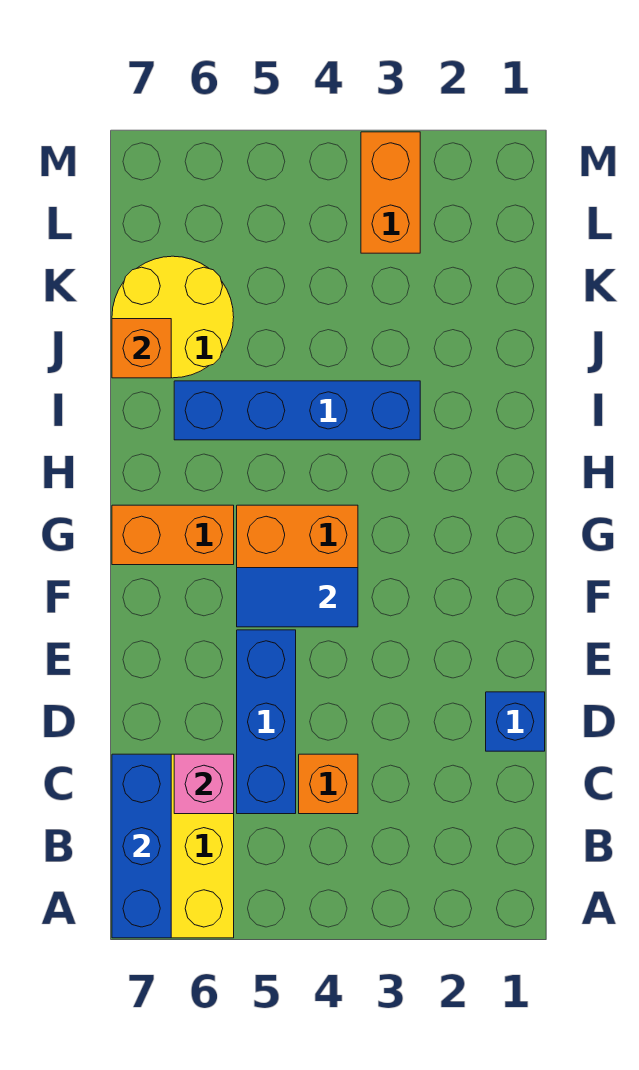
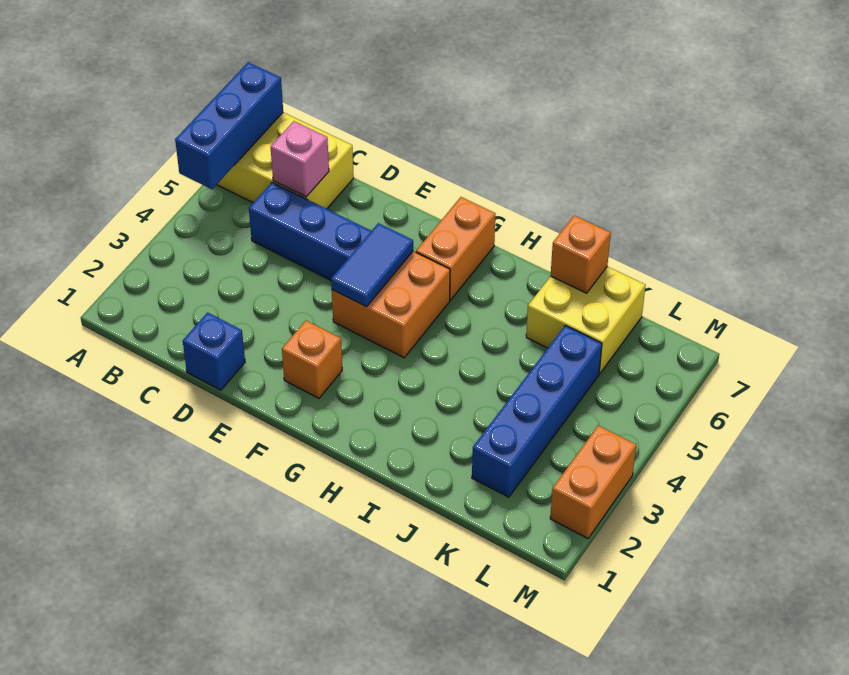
blue brick A7:C7 level 2 -> blue brick A5:A7 level 2
orange brick C4 level 1 -> orange brick F2 level 1
blue brick I3:I6 level 1 -> blue brick K2:K5 level 1
yellow round brick J6:K7 level 1 -> yellow brick J6:K7 level 1
orange brick L3:M3 level 1 -> orange brick M2:M3 level 1

